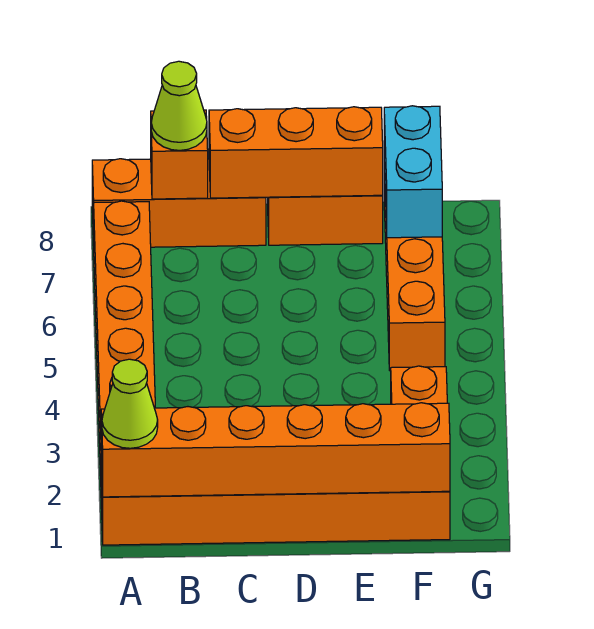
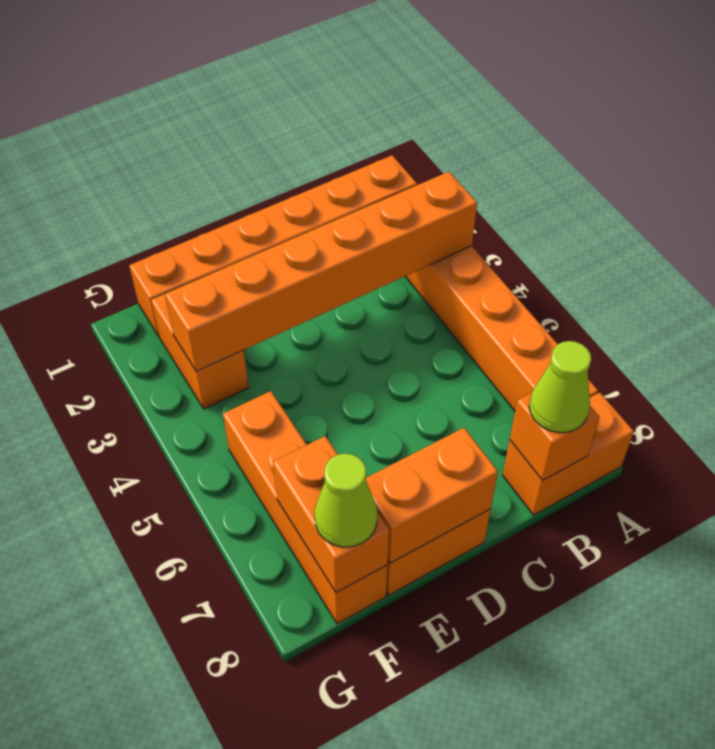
orange brick A1:F1 level 2 -> orange brick A3:F3 level 2
lime cone A1 level 3 -> lime cone F8 level 3
orange brick A8:C8 level 1 -> orange brick A8:B8 level 1
orange brick C8:E8 level 2 -> orange brick D8:E8 level 2
cyan brick F7:F8 level 2 -> orange brick F7:F8 level 2

